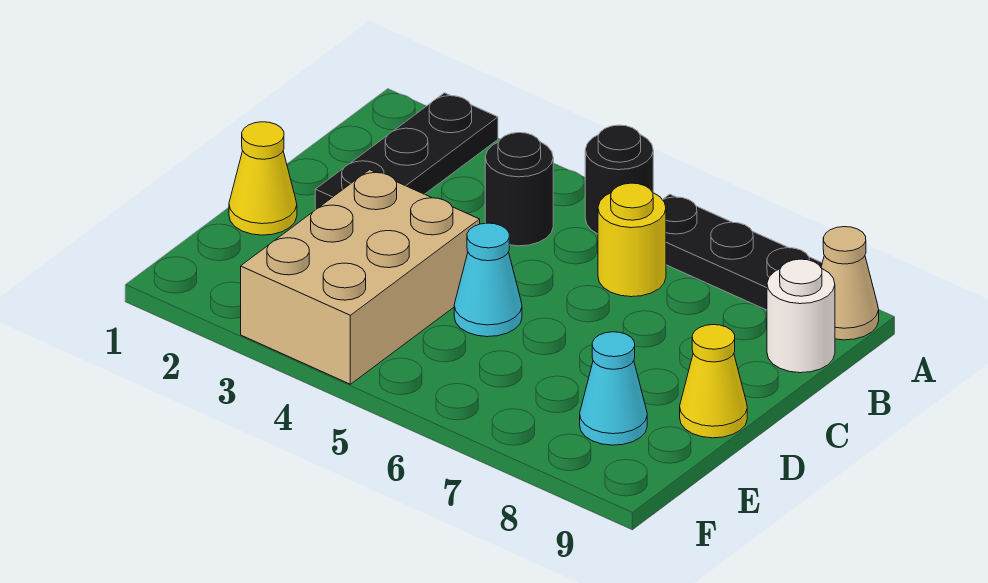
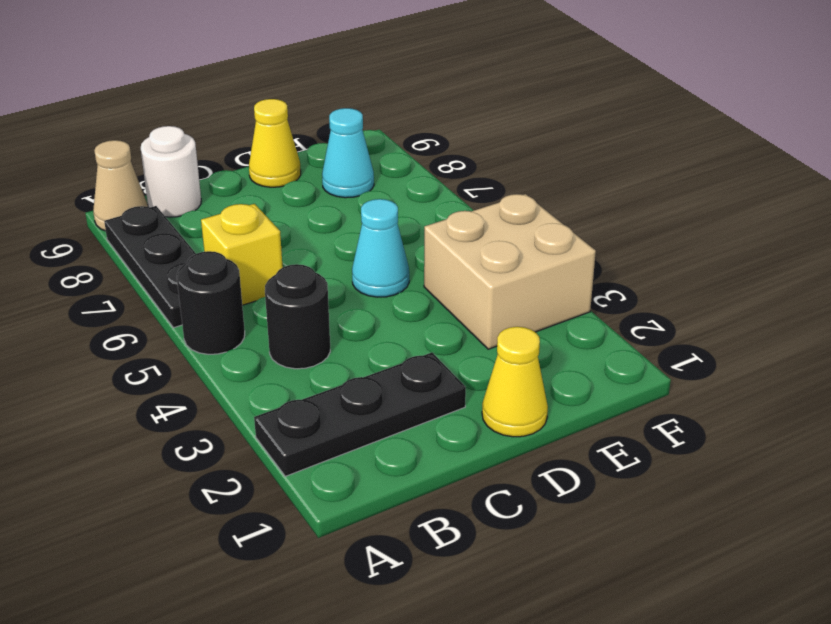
yellow round brick B6 level 1 -> yellow brick B6 level 1
tan brick D3:F4 level 1 -> tan brick E3:F4 level 1

